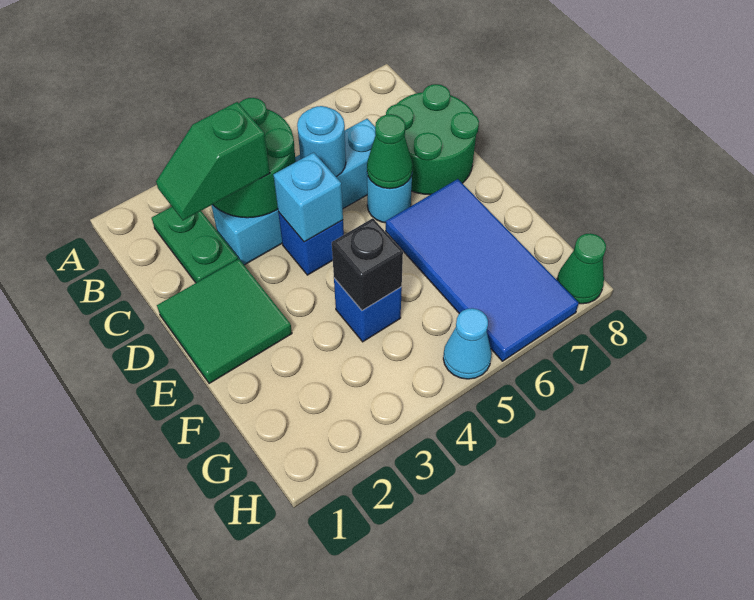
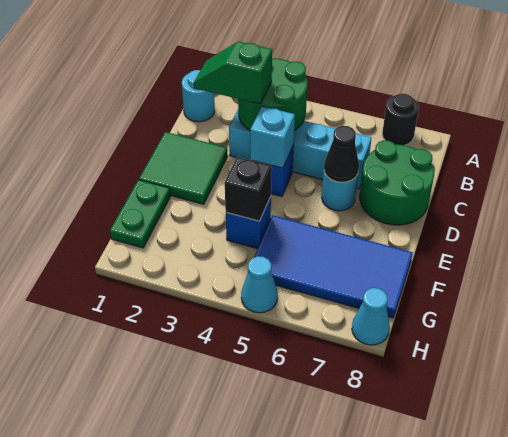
none -> black round brick A7 level 1
green plate B2:C2 level 1 -> green plate F1:G1 level 1
cyan round brick C5 level 2 -> cyan round brick B1 level 1
green cone D6 level 2 -> black cone D6 level 2
blue tile E6:H7 level 1 -> blue tile F5:G8 level 1
green cone H8 level 1 -> cyan cone H8 level 1

